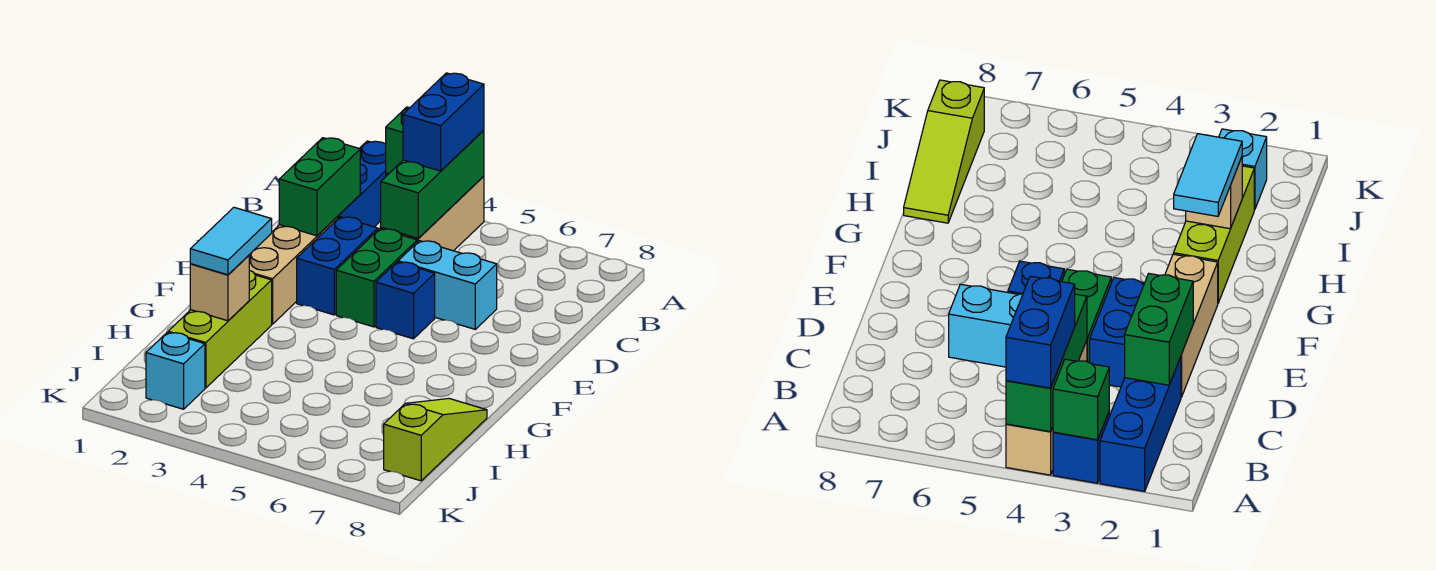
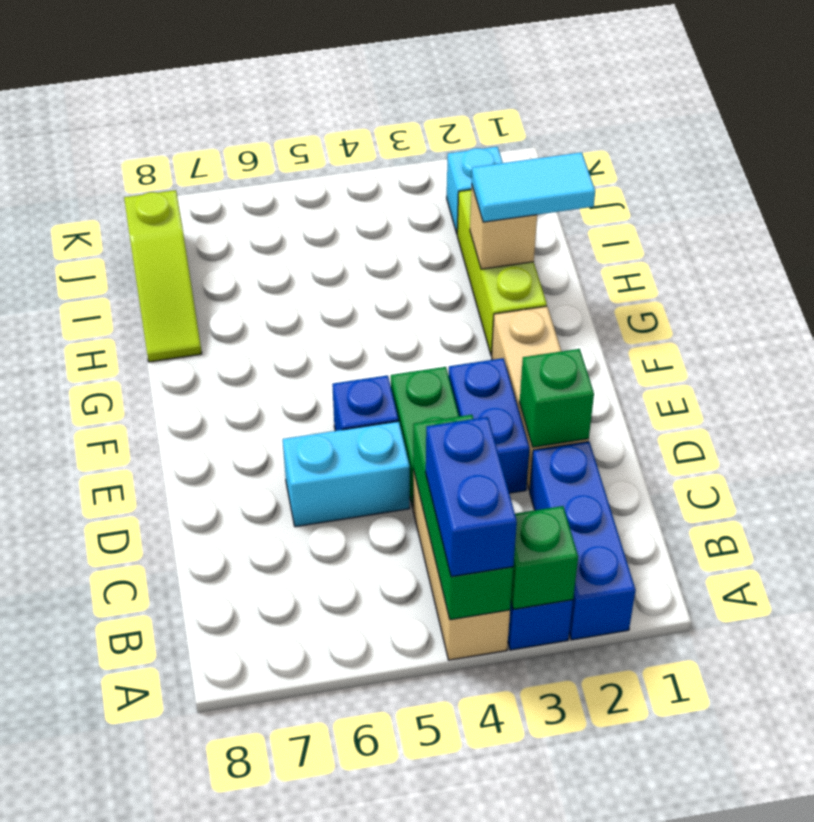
green brick C2:D2 level 2 -> green brick D2 level 2
cyan tile G2:H2 level 3 -> cyan tile H1:H2 level 3

